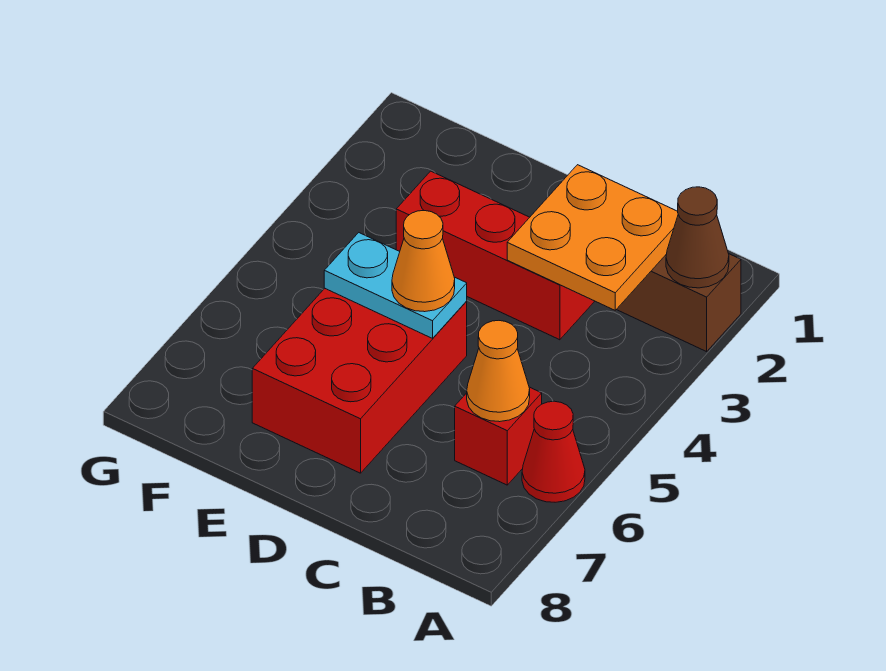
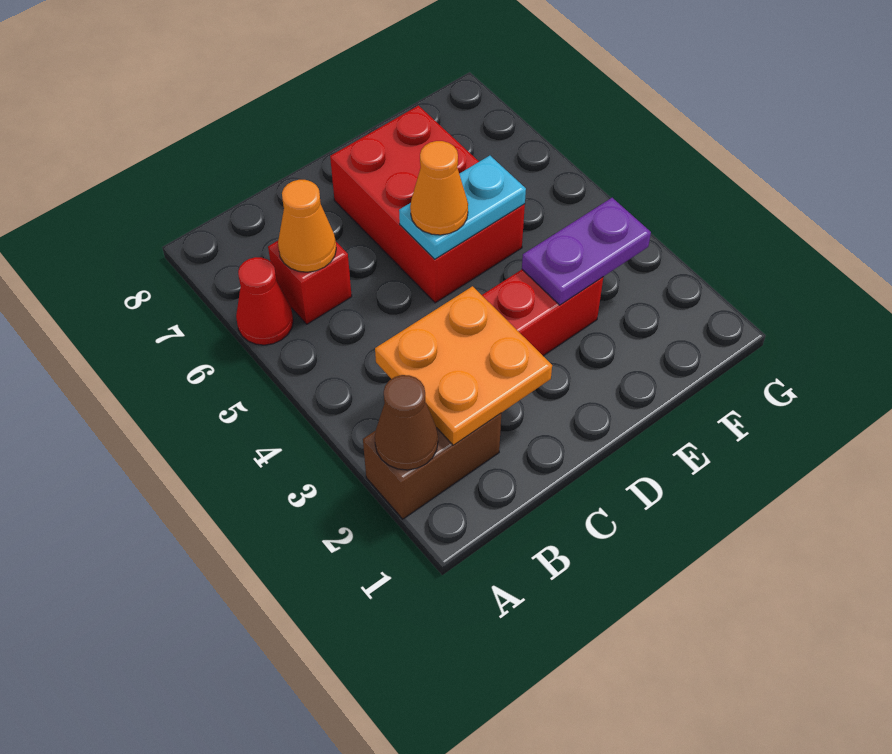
none -> purple plate E3:F3 level 2

